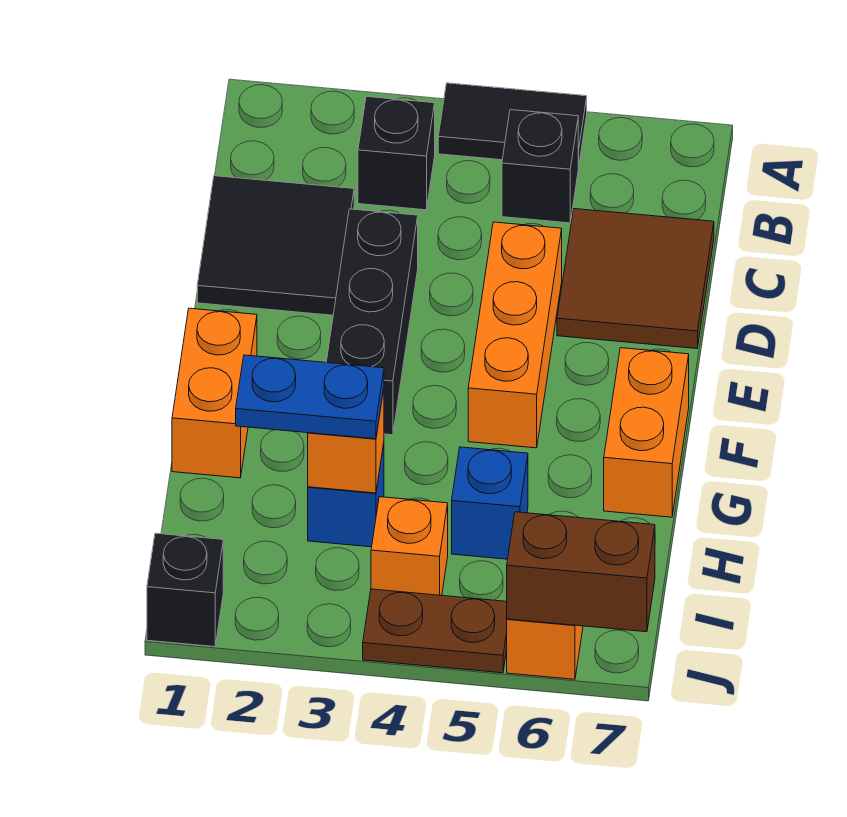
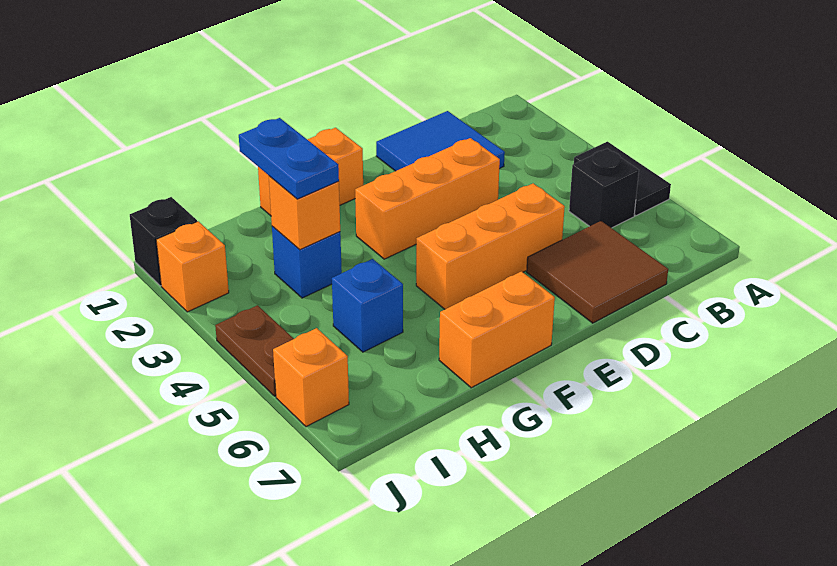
black brick B3 level 1 -> none
black tile C1:D2 level 1 -> blue tile C1:D2 level 1
black brick D3:F3 level 1 -> orange brick D3:F3 level 1
orange brick I4 level 1 -> orange brick J2 level 1
brown brick J6:J7 level 2 -> none

